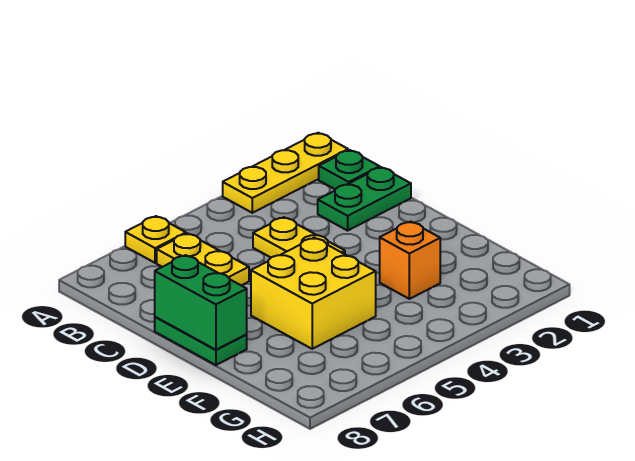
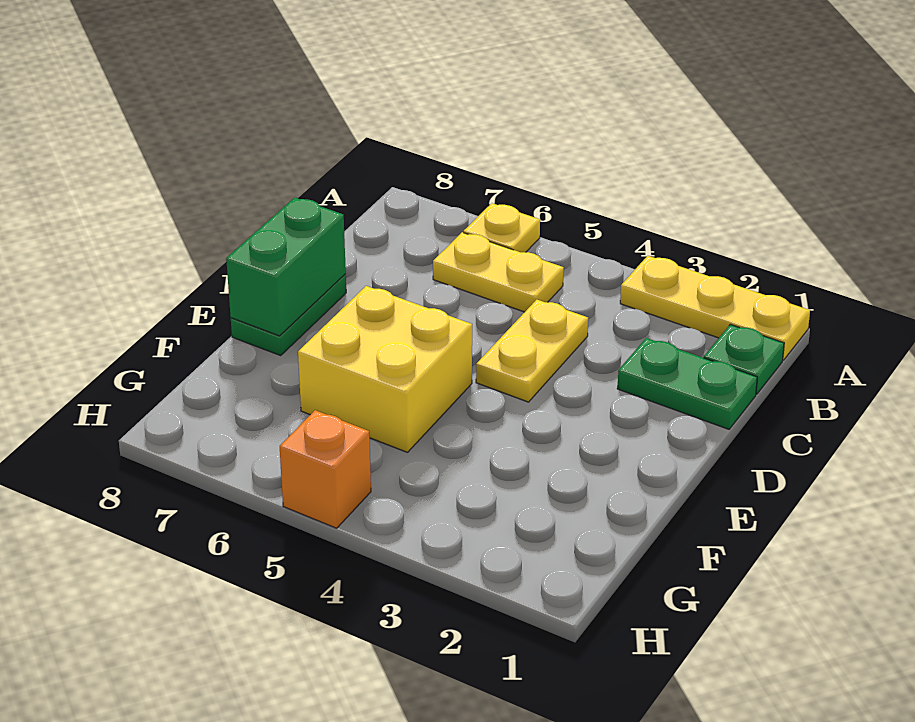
yellow plate B6:C6 level 1 -> yellow plate B5:B6 level 1
orange brick F3 level 1 -> orange brick H5 level 1

